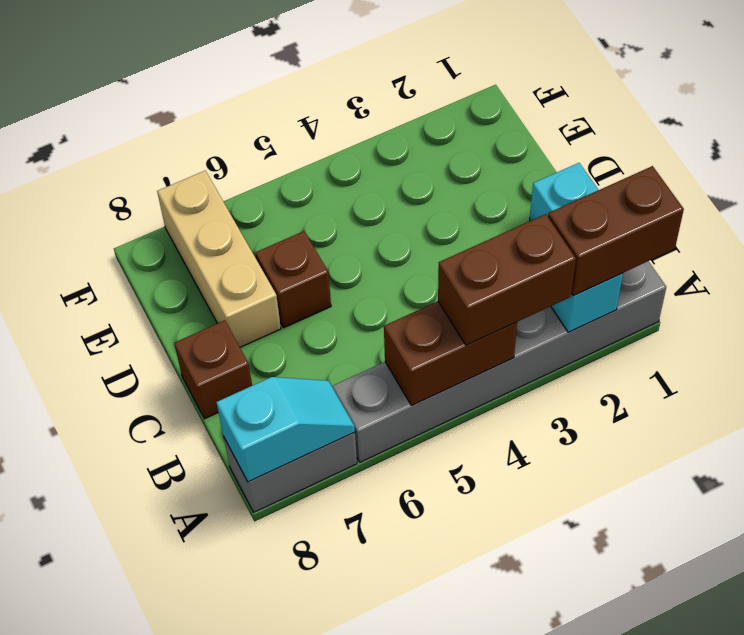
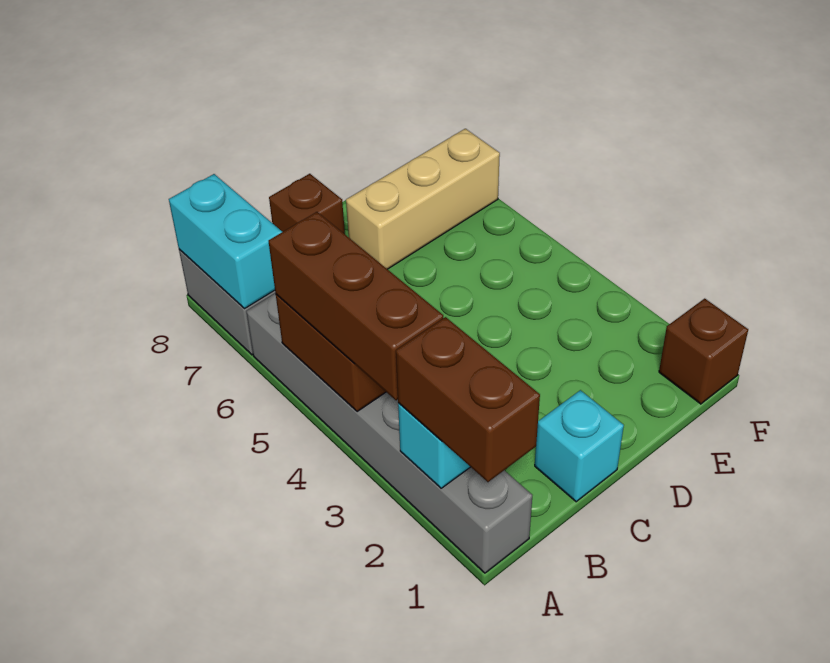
brown brick A3:A4 level 3 -> brown brick A3:A5 level 3
cyan slope A7:A8 level 2 top 8 -> cyan brick A7:A8 level 2
brown brick D6 level 1 -> brown brick F1 level 1

